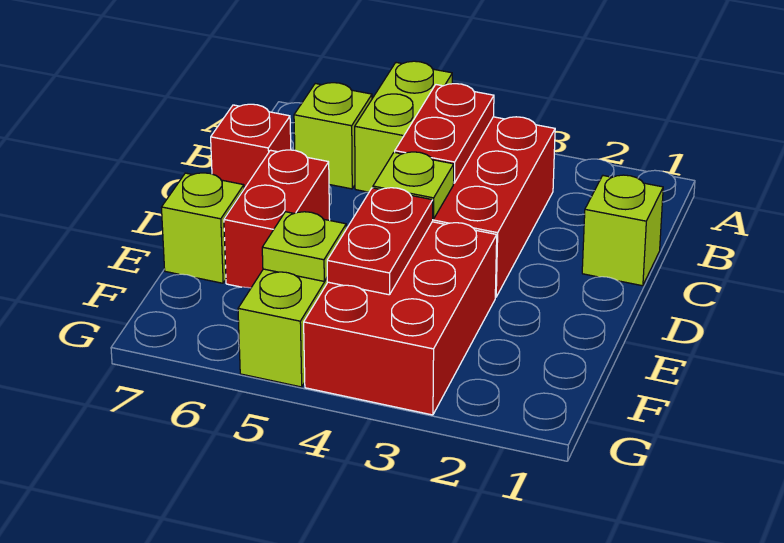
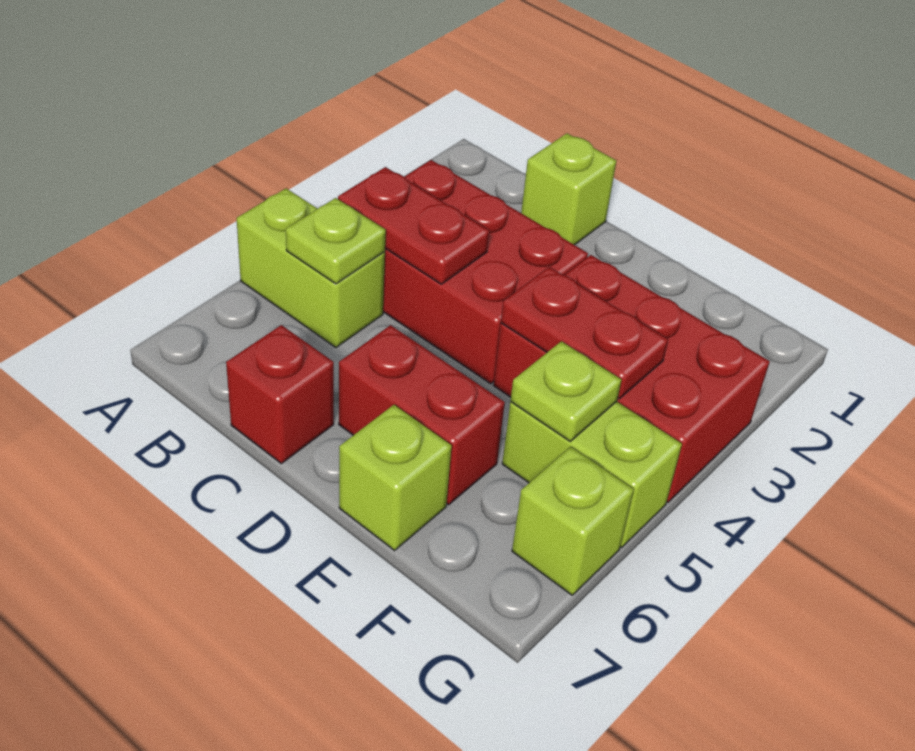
lime brick B6 level 1 -> lime brick G6 level 1
lime plate D4 level 2 -> lime plate B5 level 2

